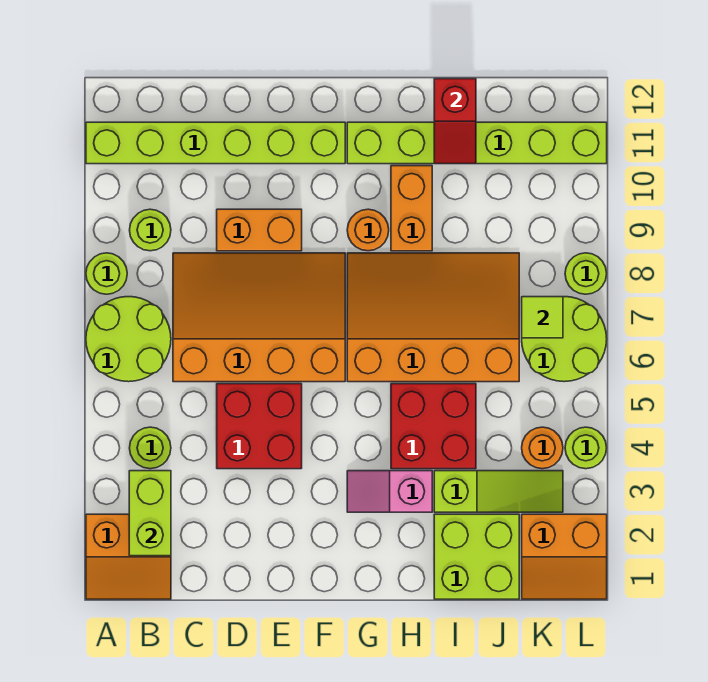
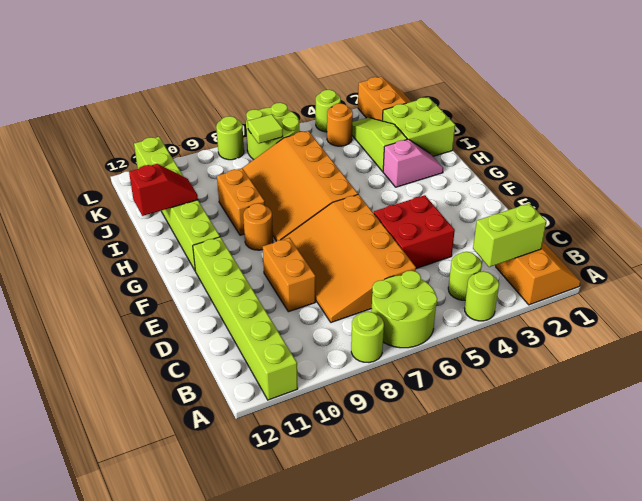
lime round brick B9 level 1 -> lime round brick A4 level 1
pink slope G3:H3 level 1 top H -> pink slope H2:H3 level 1 top 3
red brick H4:I5 level 1 -> none
orange brick H9:H10 level 1 -> orange brick H9:I9 level 1

